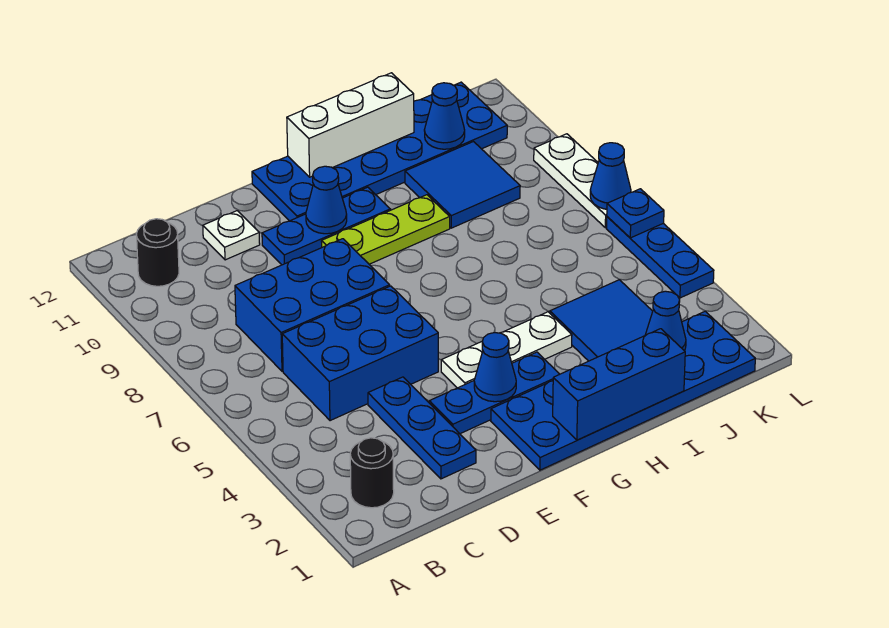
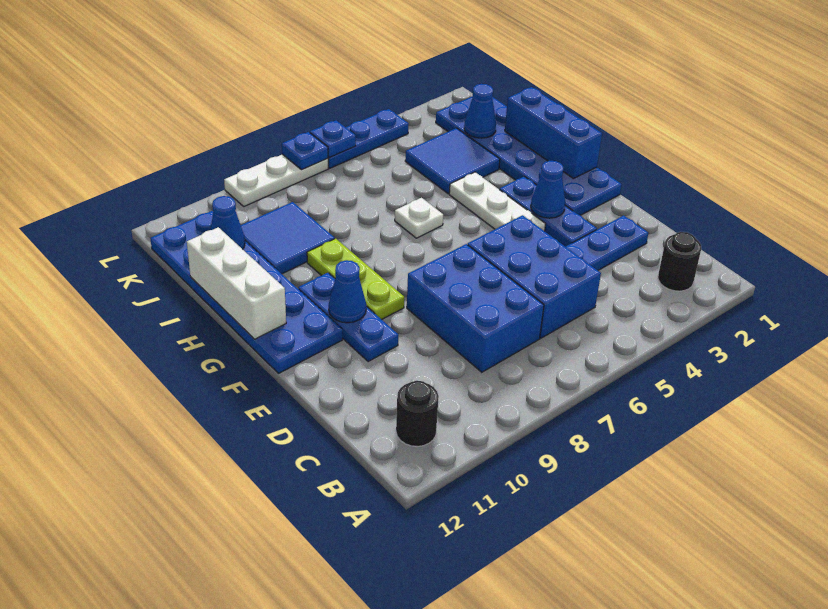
white plate D11 level 1 -> white plate H6 level 1
blue cone L7 level 2 -> blue plate L7 level 2

